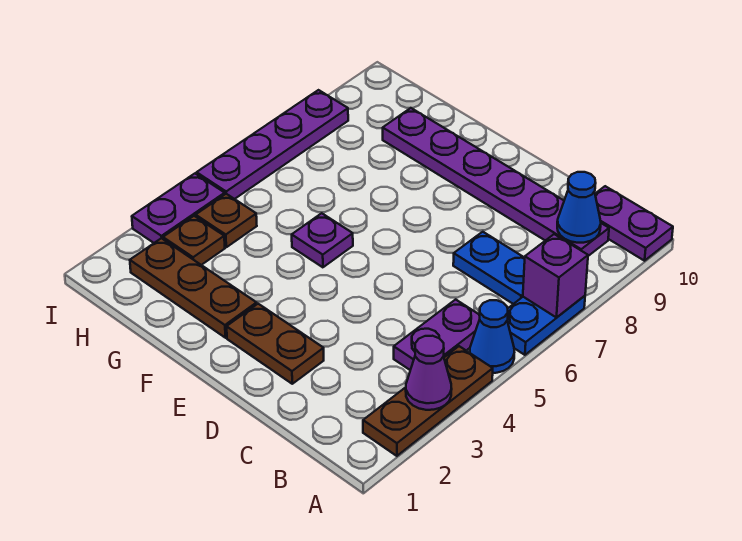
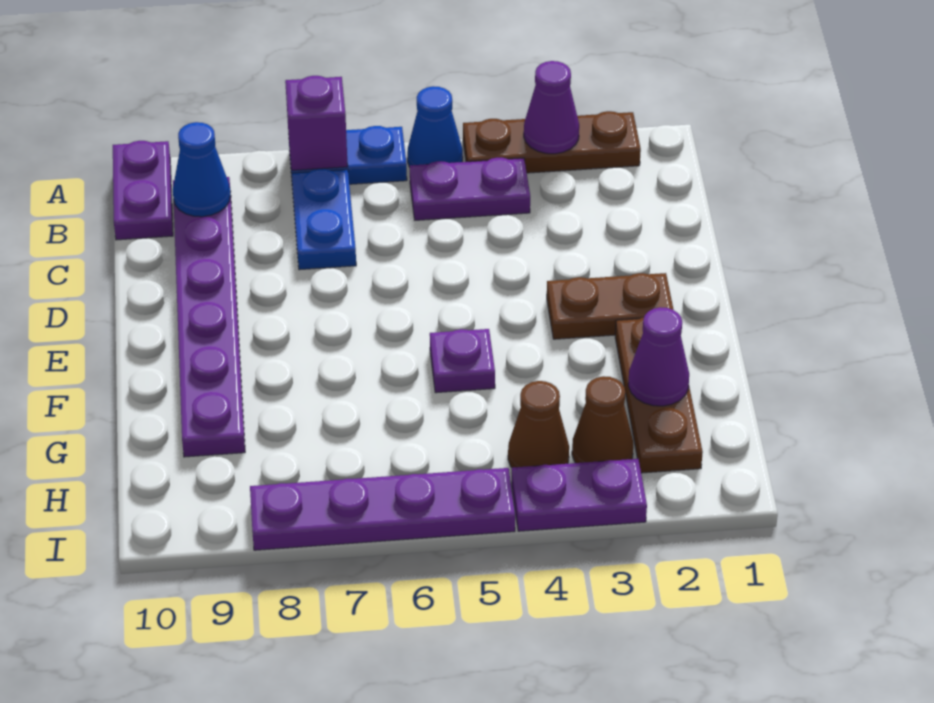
brown plate D2:E2 level 1 -> brown plate E2:E3 level 1
none -> purple cone G2 level 2
brown plate H3 level 1 -> brown cone H3 level 1
brown plate H4 level 1 -> brown cone H4 level 1

